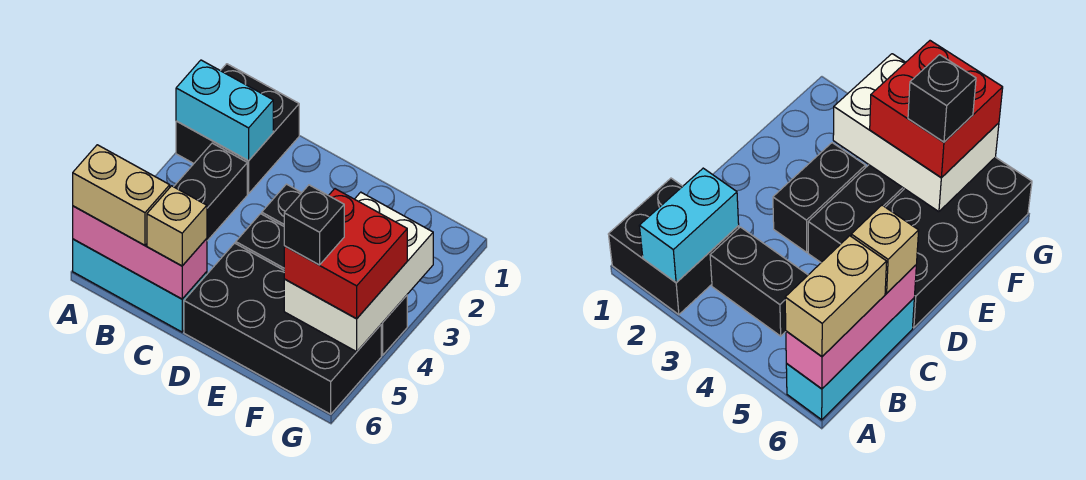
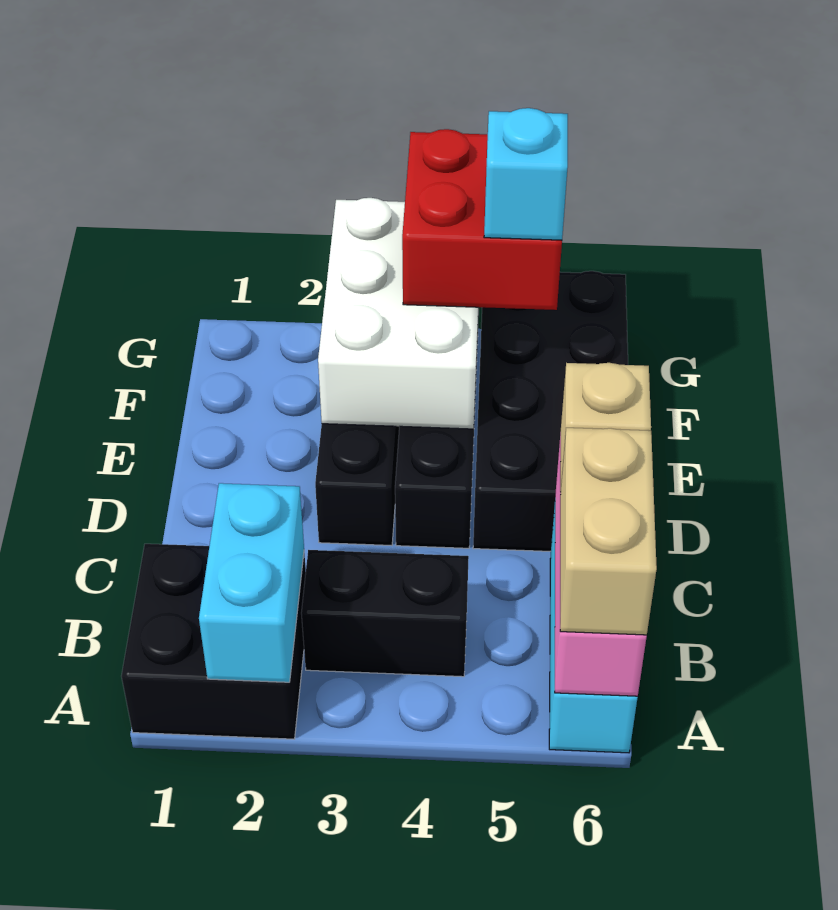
white brick F3:G5 level 2 -> white brick E3:G4 level 2
black brick F5 level 4 -> cyan brick F5 level 4

